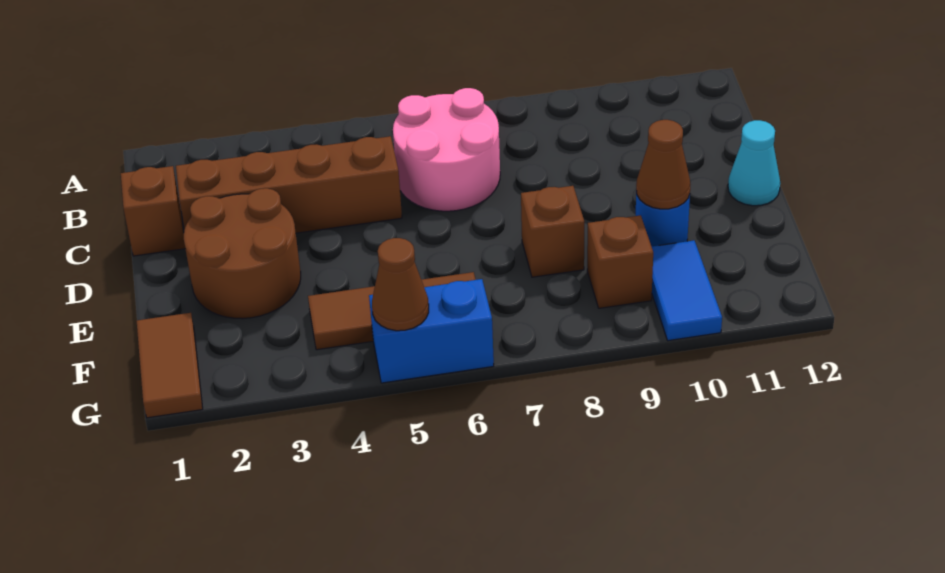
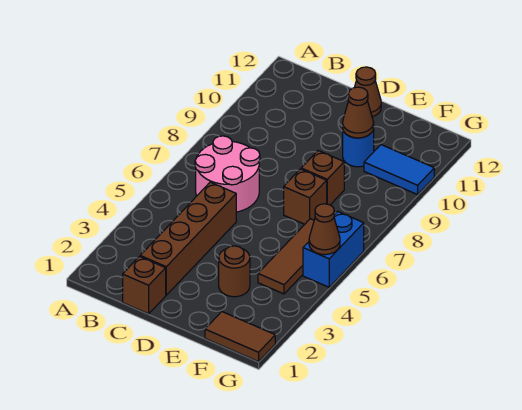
brown round brick D2:E3 level 1 -> brown round brick E3 level 1
cyan cone D12 level 1 -> brown cone D12 level 1
brown brick F9 level 1 -> brown brick E7 level 1

